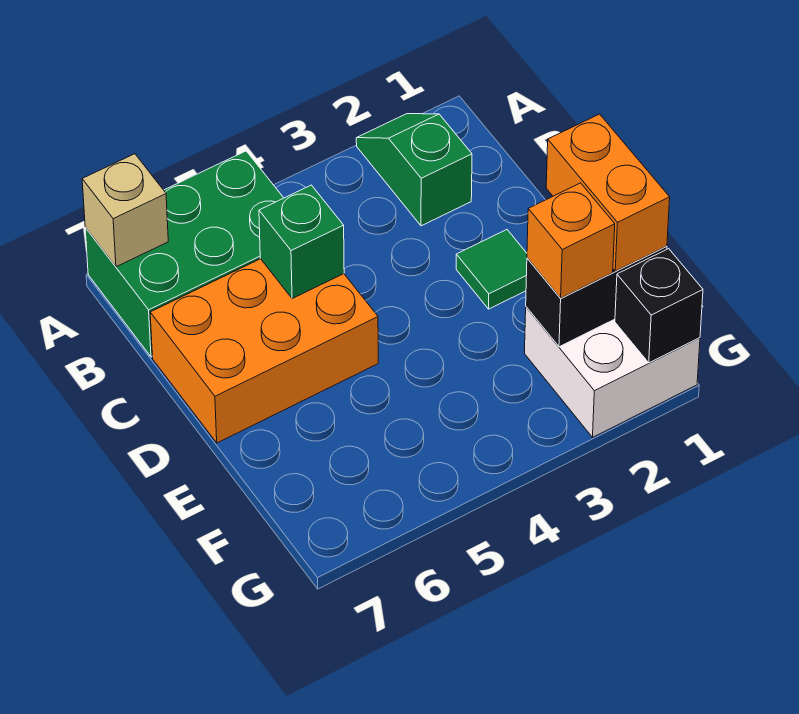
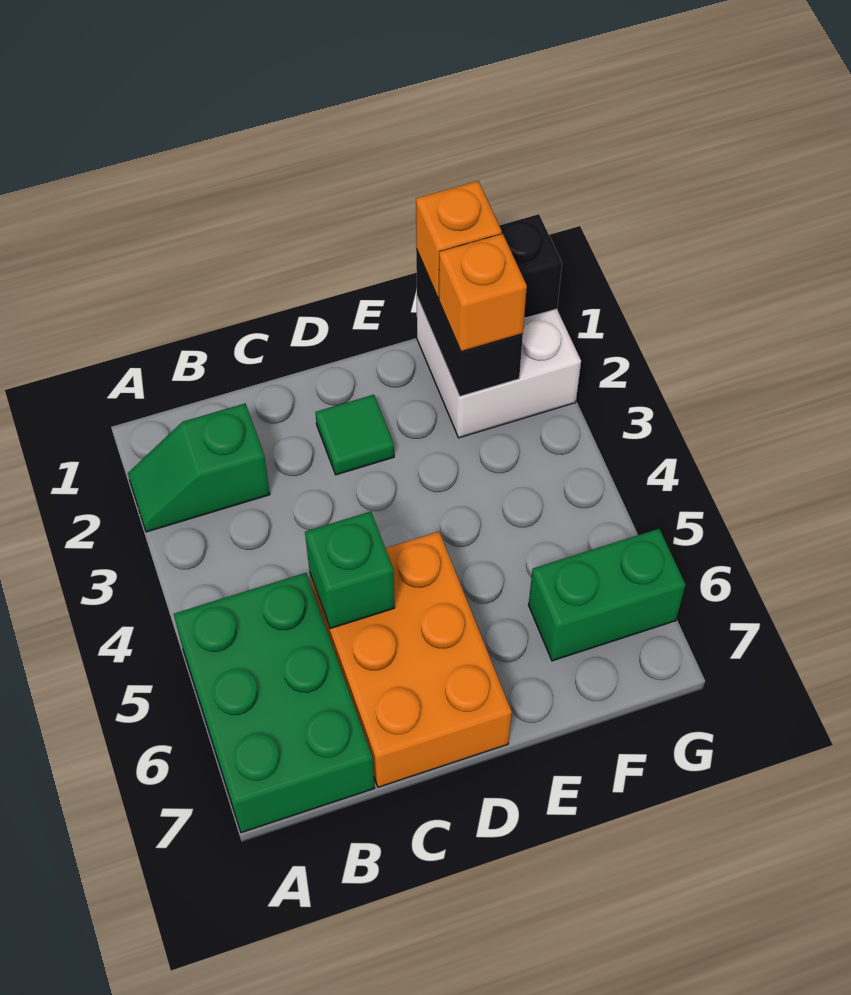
tan brick A7 level 2 -> none
orange brick E1:F1 level 3 -> orange brick F1 level 3
none -> green brick F6:G6 level 1

